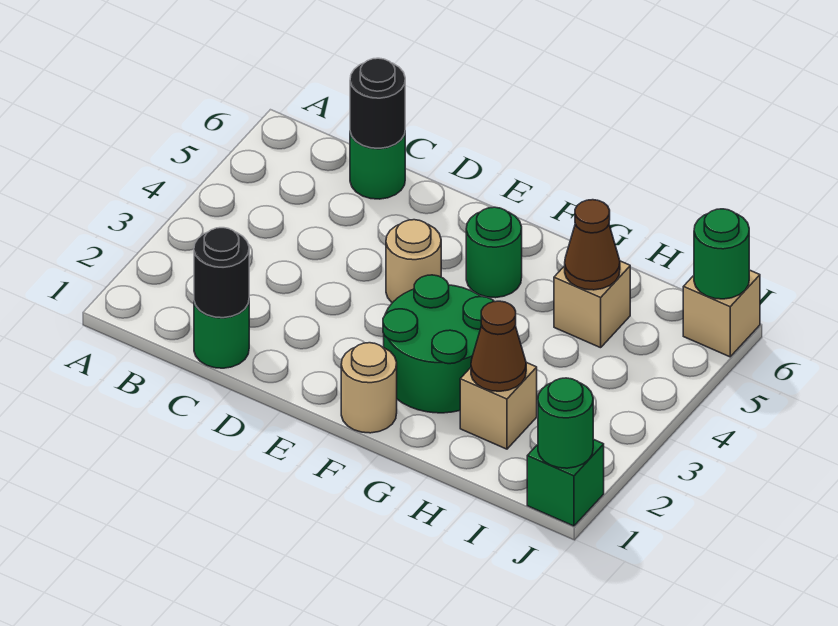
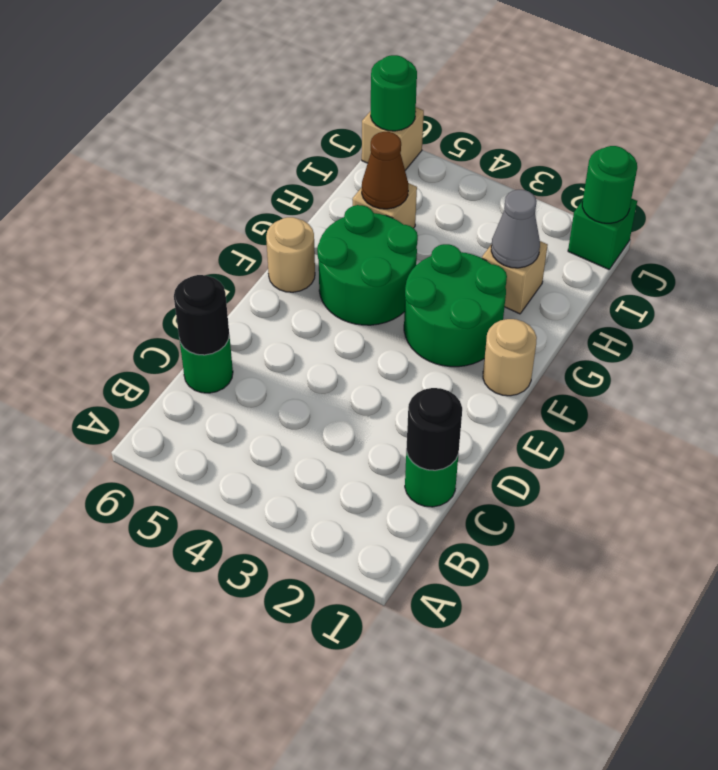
tan round brick E4 level 1 -> tan round brick F6 level 1
green round brick F5 level 1 -> green round brick F4:G5 level 1
brown cone H2 level 2 -> grey cone H2 level 2

